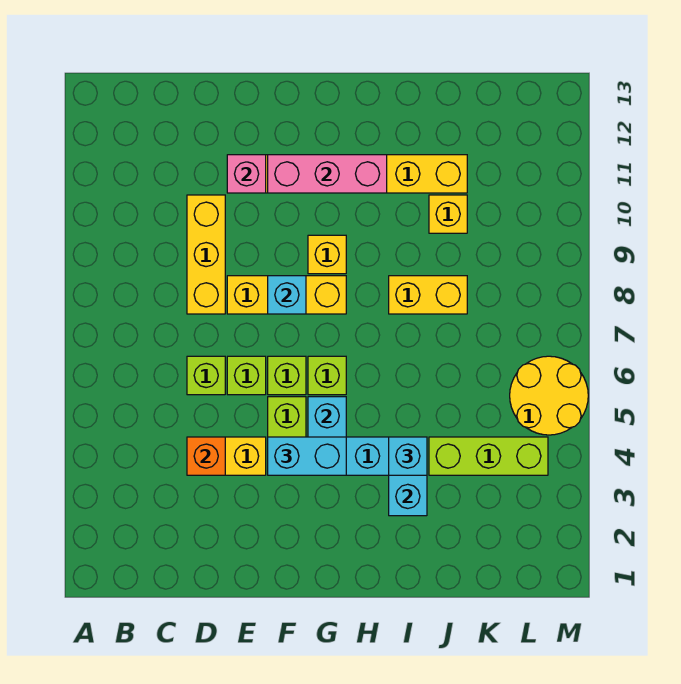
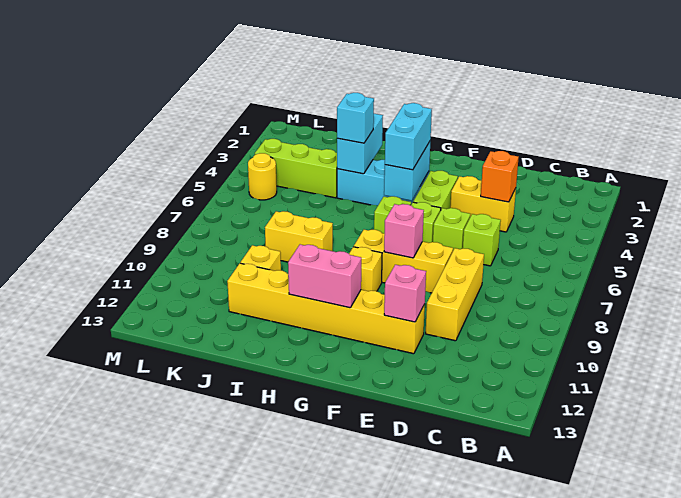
cyan brick F4:G4 level 3 -> cyan brick G4:G5 level 3
cyan brick F8 level 2 -> pink brick F8 level 2
pink brick F11:H11 level 2 -> pink brick G11:H11 level 2
yellow round brick L5:M6 level 1 -> yellow round brick L5 level 1

